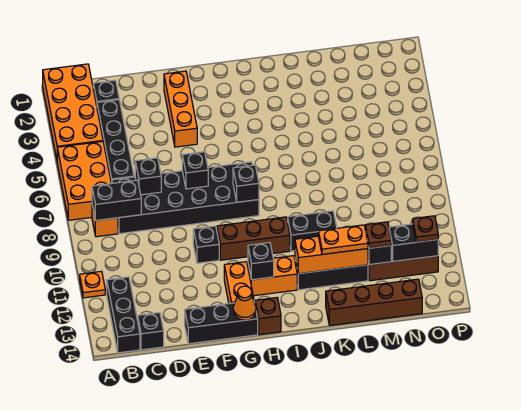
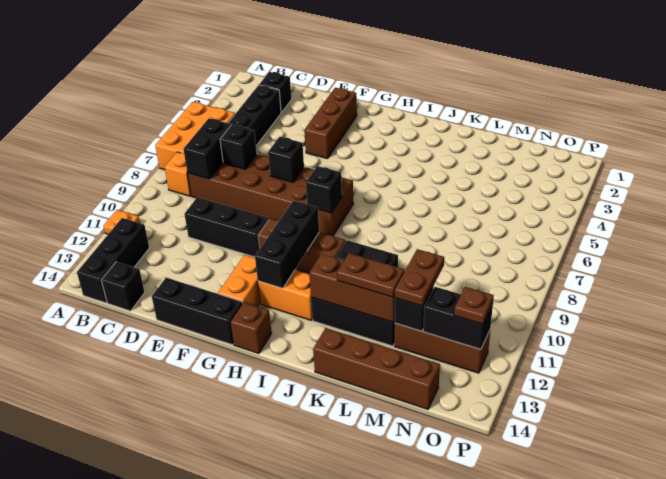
orange brick A1:B4 level 1 -> none
black brick B8:C8 level 2 -> black brick C7:C8 level 2
black brick C7:H8 level 1 -> brown brick C7:H8 level 1
orange brick F2:F4 level 1 -> brown brick F2:F4 level 1
black brick F10 level 1 -> black brick D10:F10 level 1
orange cone G14 level 2 -> none
black brick H12 level 2 -> black brick H10:H12 level 2
orange brick J12:L12 level 2 -> brown brick J12:L12 level 2
orange plate K12:L12 level 3 -> brown plate K12:L12 level 3
brown plate M12 level 3 -> brown plate M11:M12 level 3

